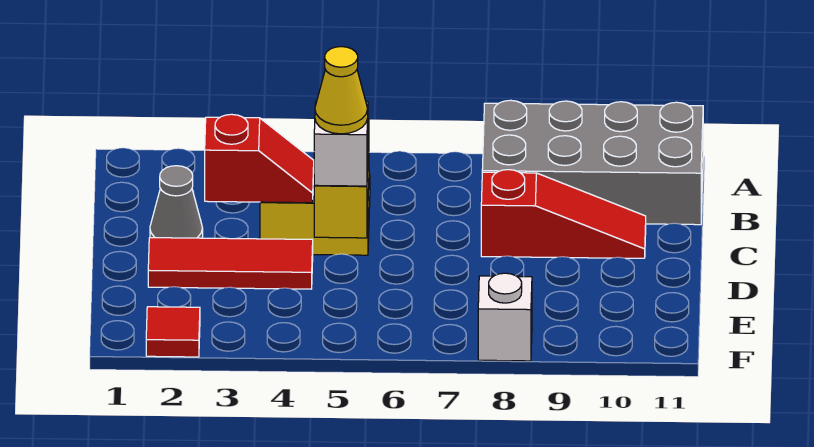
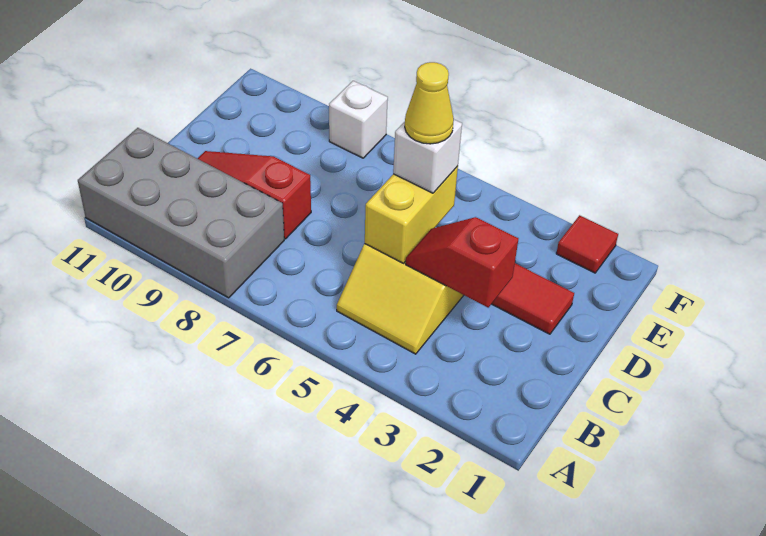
grey cone C2 level 1 -> none

